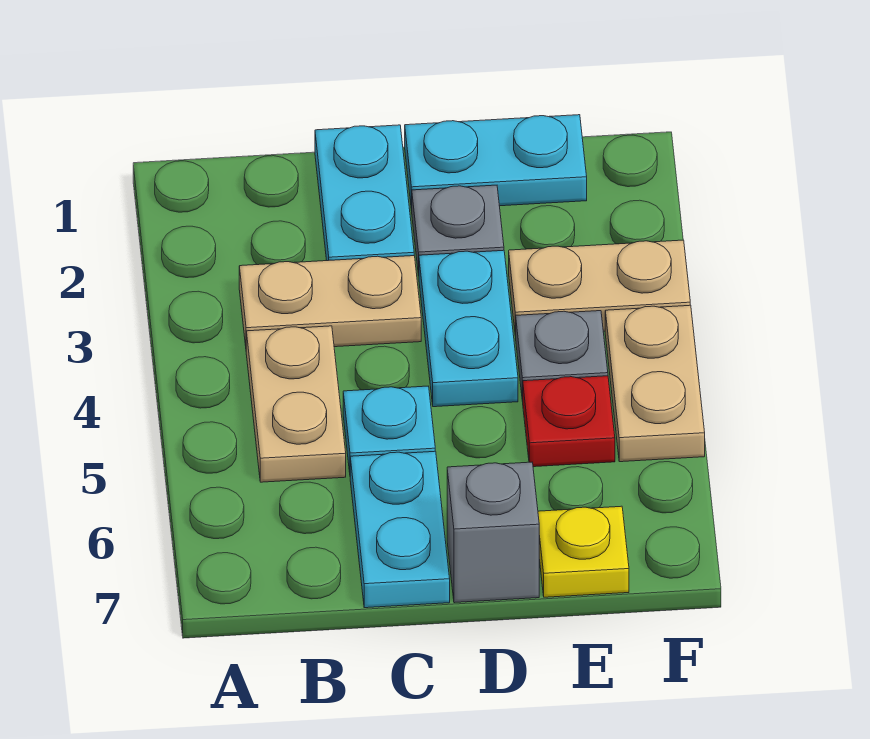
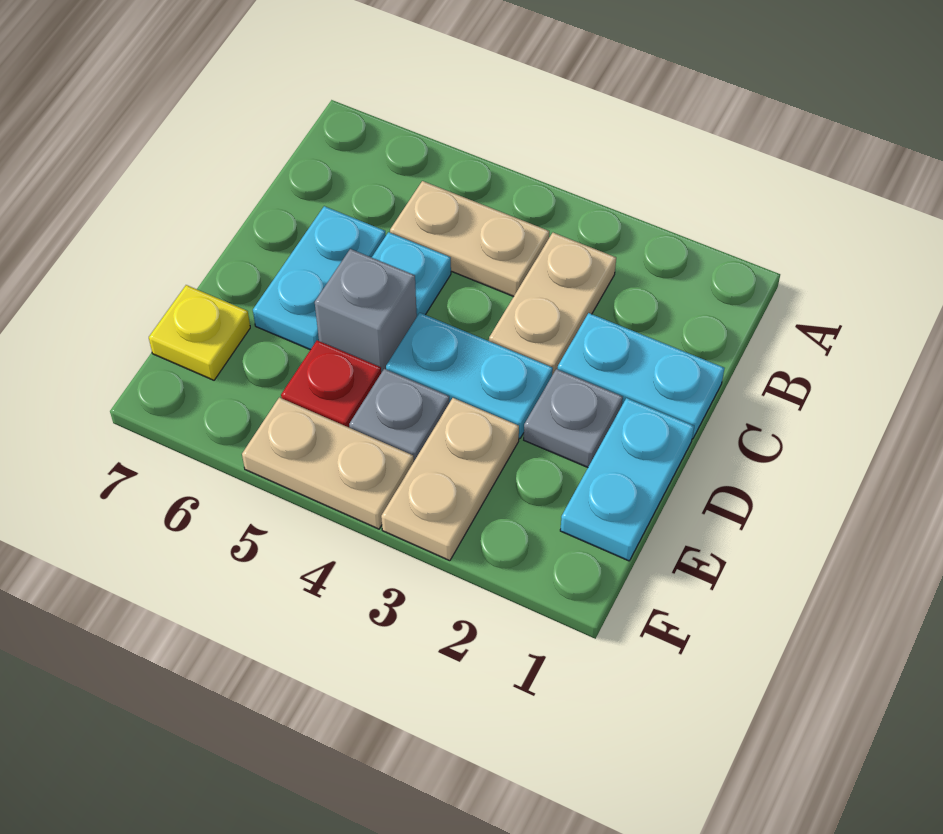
cyan plate C6:C7 level 1 -> cyan plate C6:D6 level 1
grey brick D7 level 1 -> grey brick D5 level 1

